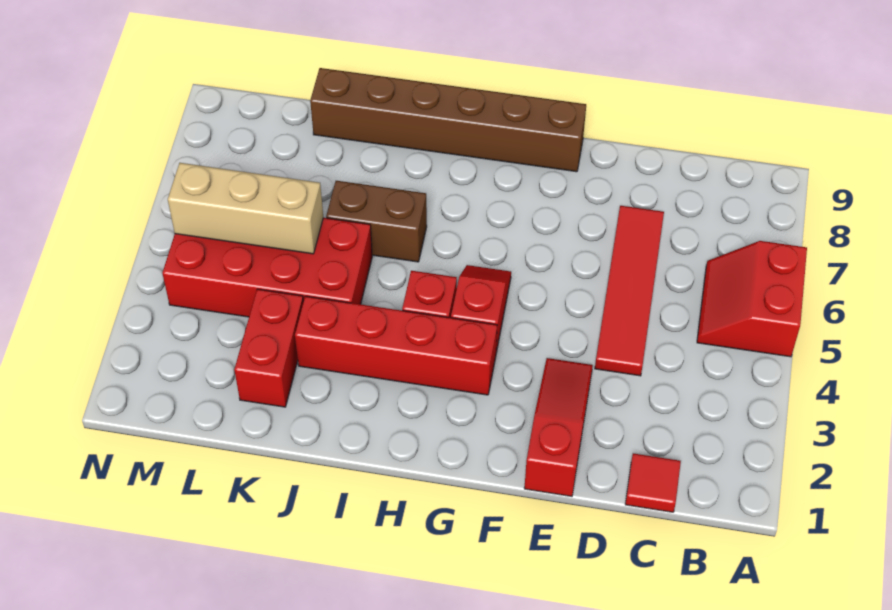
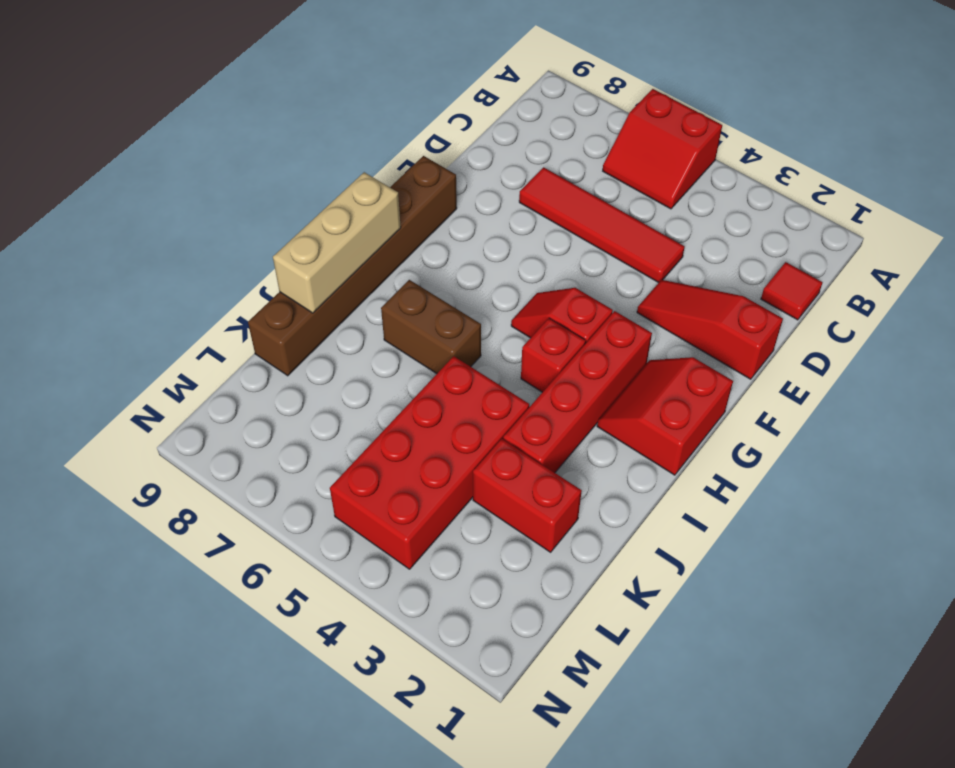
none -> red slope G1:H2 level 1 top 1
brown brick I6:J6 level 1 -> brown brick I6:I7 level 1
tan brick K5:M5 level 2 -> tan brick H9:J9 level 2

